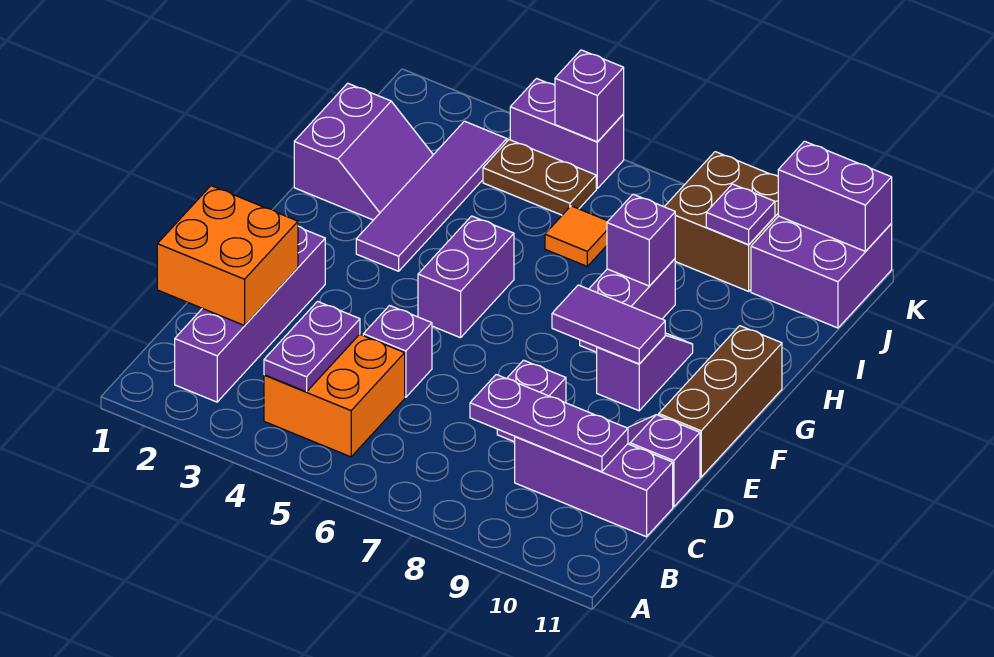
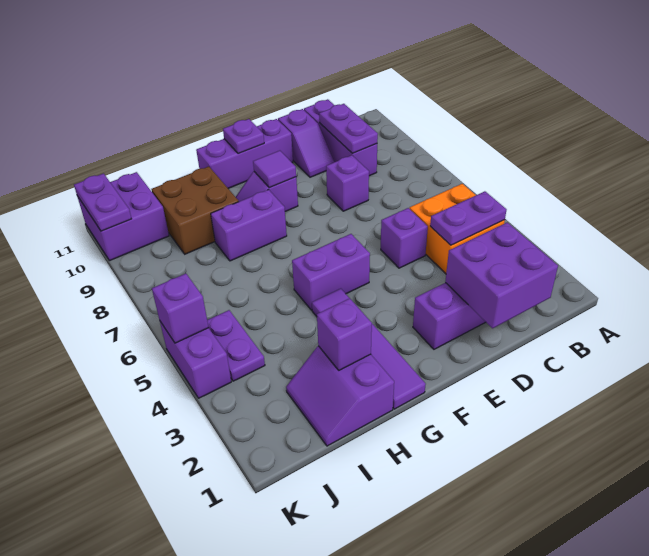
orange brick C1:D2 level 2 -> purple brick C1:D2 level 2
purple plate C8:C10 level 2 -> purple plate C9:C10 level 2
brown brick E11:G11 level 1 -> purple brick E11:G11 level 1
purple tile F8:F9 level 2 -> purple tile F9 level 2
purple tile G3:J3 level 1 -> purple tile G1:G4 level 1
purple slope H1:I2 level 1 top 1 -> purple slope H1:I2 level 1 top H
purple brick H8 level 2 -> purple brick H2 level 2
orange tile I6 level 1 -> none
brown plate J4:J5 level 1 -> purple plate J4:J5 level 1
brown brick J8:K9 level 1 -> brown brick H9:I10 level 1
purple plate J9 level 2 -> purple plate F11 level 2
purple brick K10:K11 level 2 -> purple plate K10:K11 level 2

